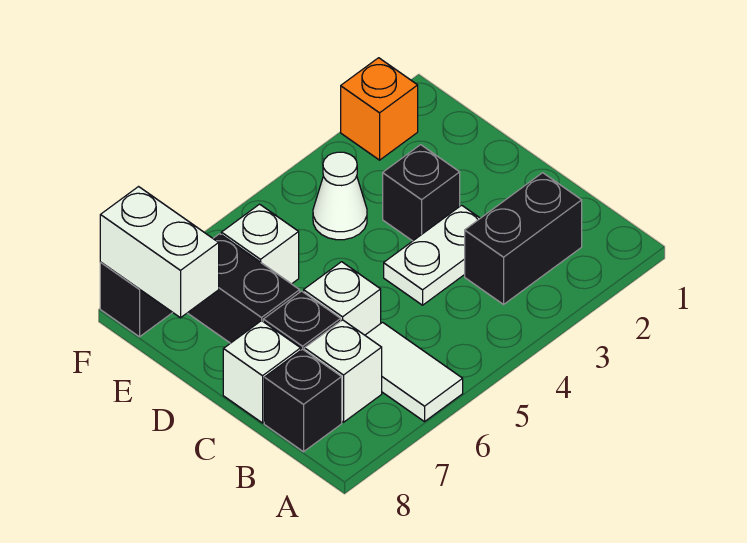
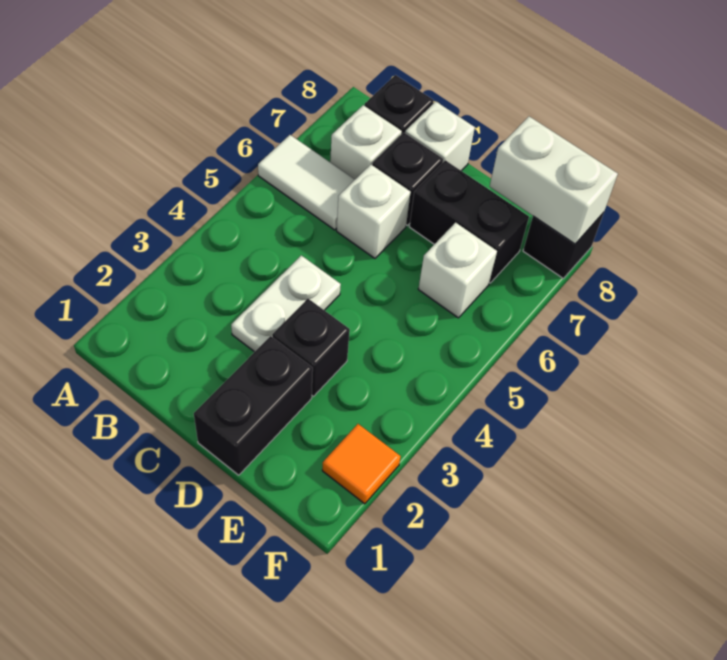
black brick B2:B3 level 1 -> black brick D1:D2 level 1
white cone E4 level 1 -> none
orange brick F2 level 1 -> orange tile F2 level 1

